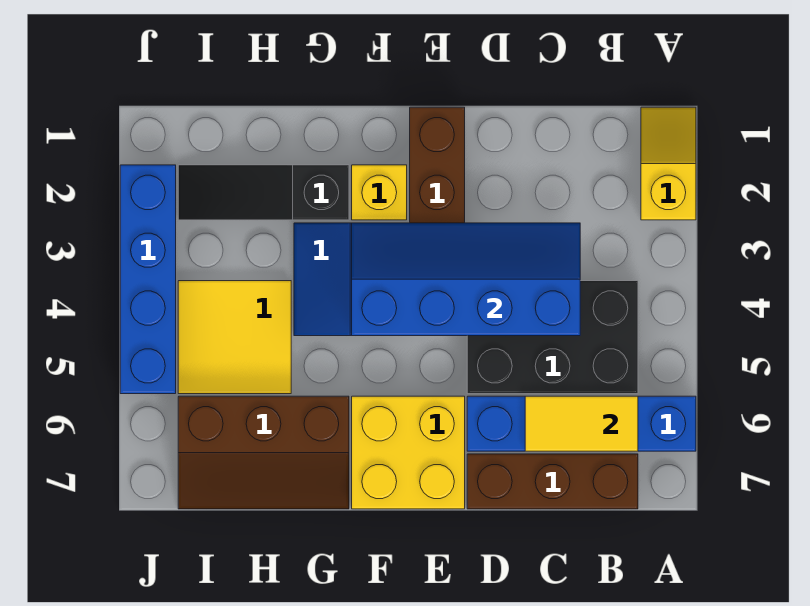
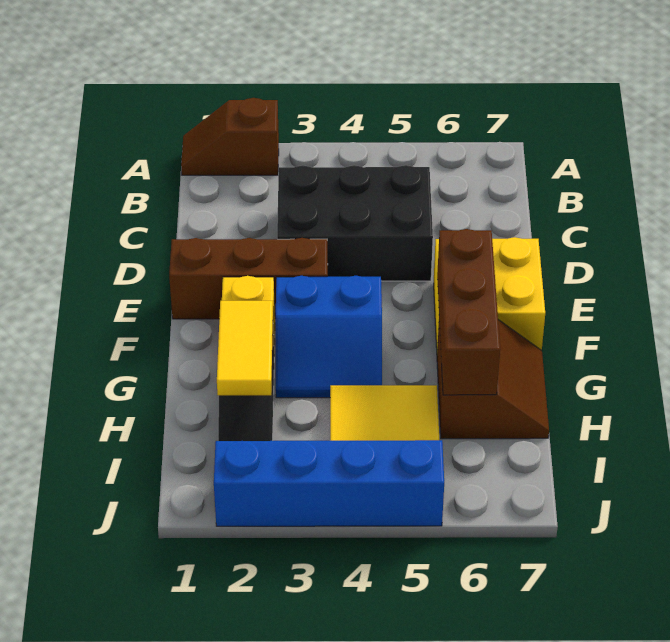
yellow slope A1:A2 level 1 top 2 -> brown slope A1:A2 level 1 top 2
blue brick A6:D6 level 1 -> none
black brick B4:D5 level 1 -> black brick C3:D5 level 1
yellow tile B6:C6 level 2 -> yellow tile G2:H2 level 2
brown brick B7:D7 level 1 -> brown brick F6:H6 level 2
blue slope C3:F4 level 2 top 4 -> none
brown slope G6:I7 level 1 top 6 -> brown slope G6:H7 level 1 top 6

